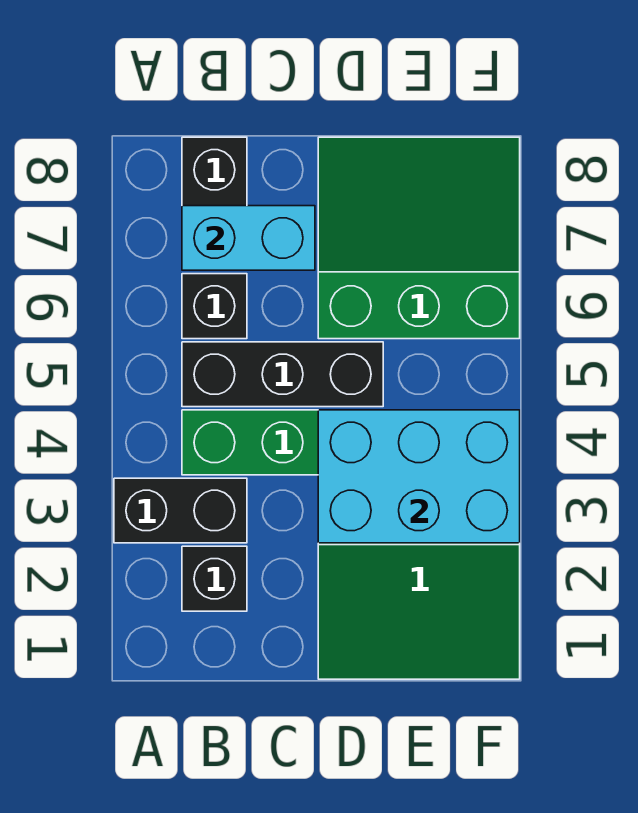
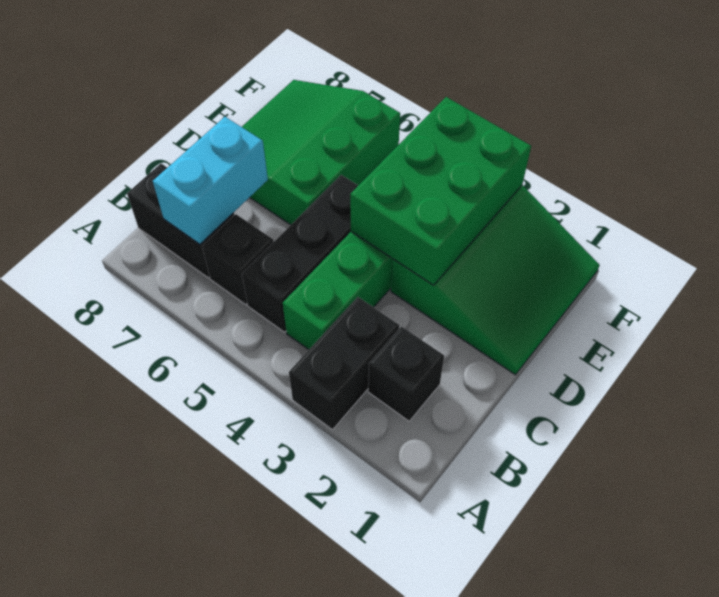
cyan brick D3:F4 level 2 -> green brick D3:F4 level 2

